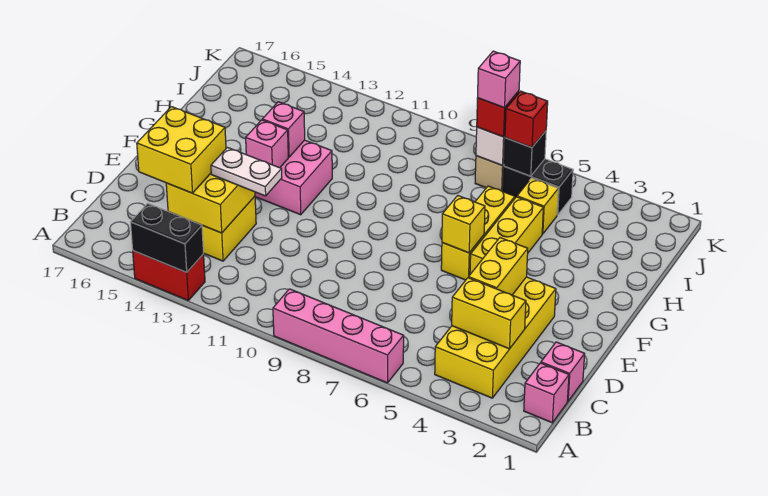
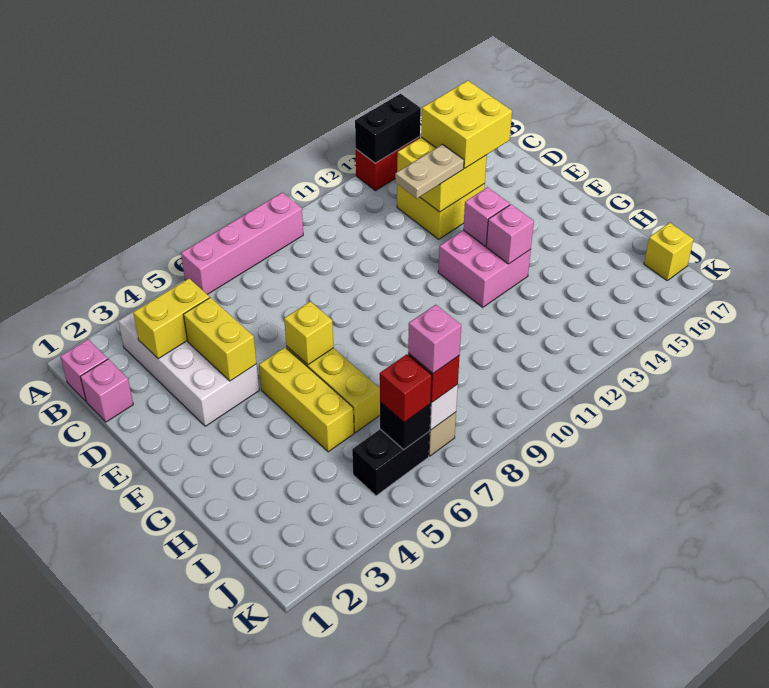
yellow brick B3:E4 level 1 -> white brick B3:E4 level 1
white plate D12:D13 level 3 -> tan plate D12:D13 level 3
yellow brick I5 level 1 -> yellow brick J17 level 1

